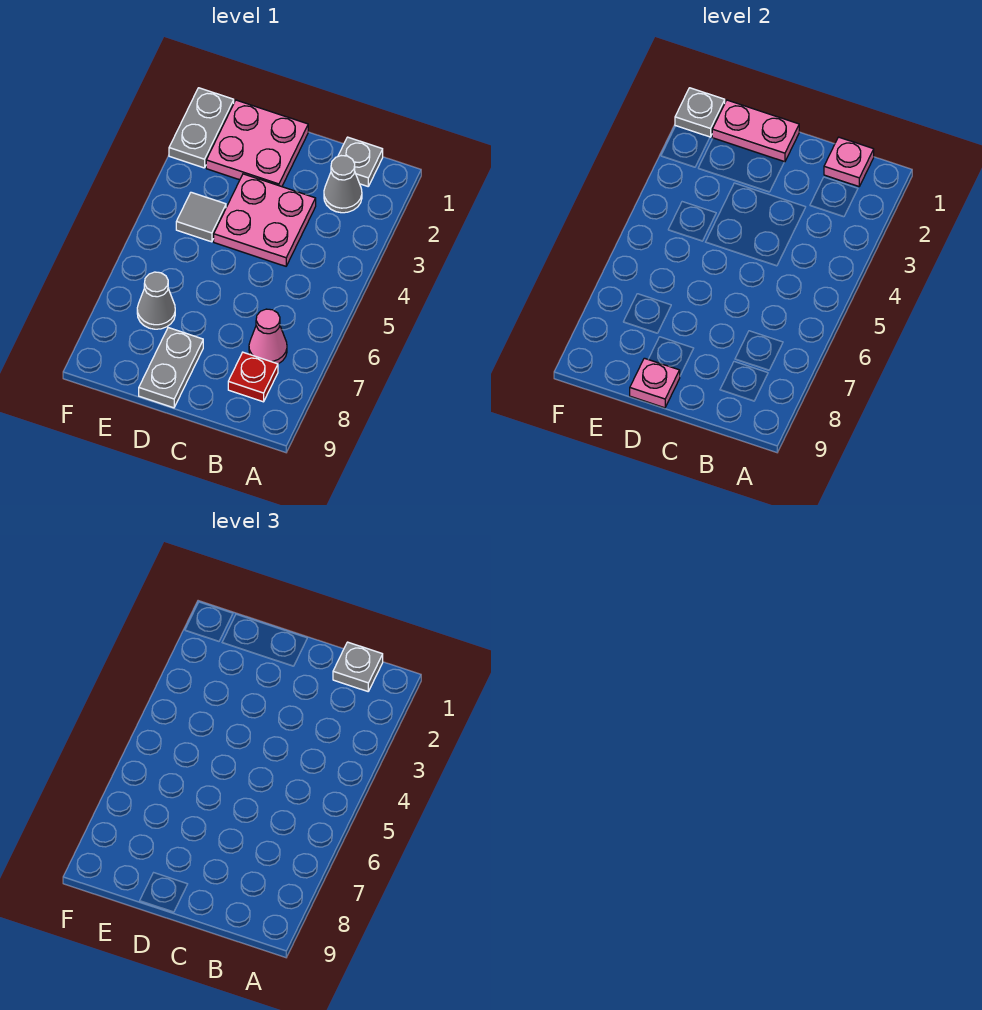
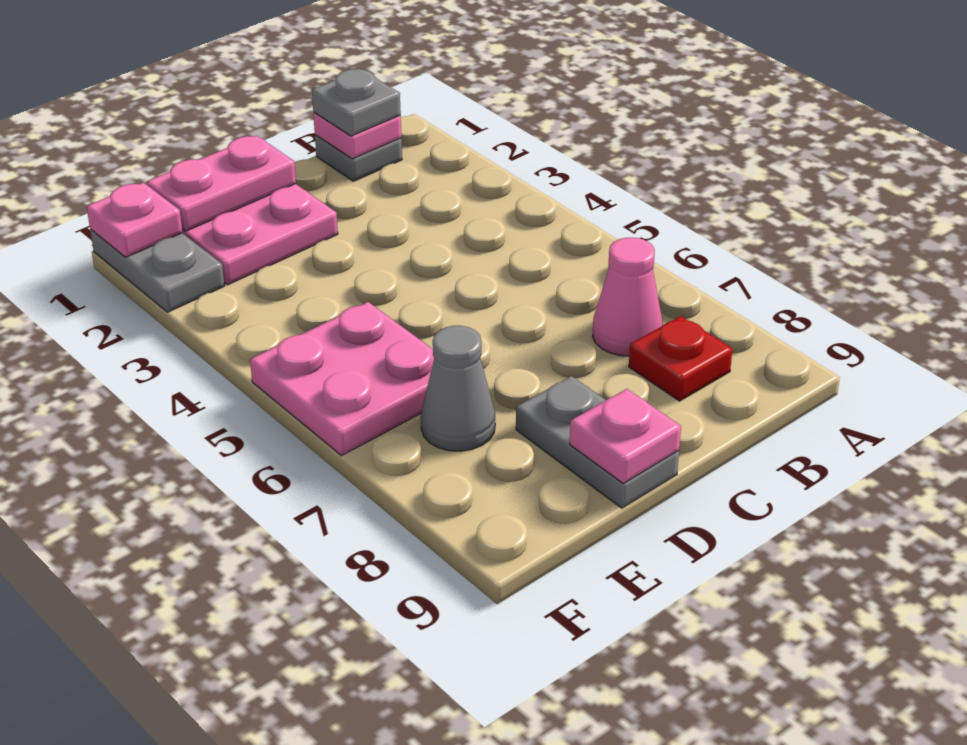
grey cone B2 level 1 -> none
pink plate C3:D4 level 1 -> pink plate E5:F6 level 1
grey tile E4 level 1 -> none
grey plate F1 level 2 -> pink plate F1 level 2

